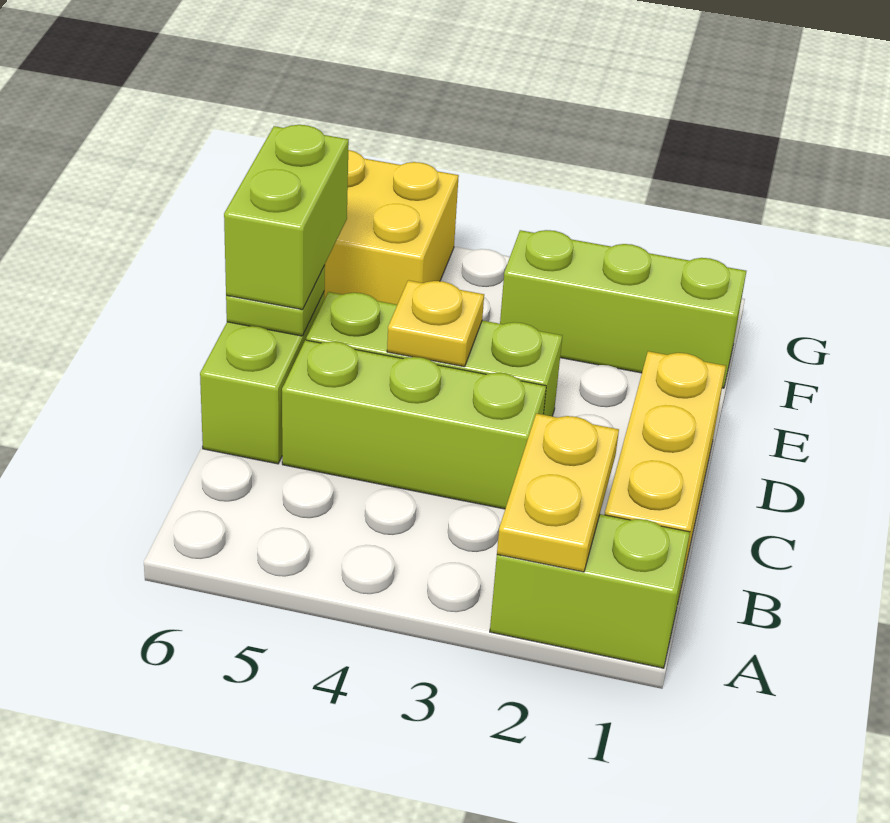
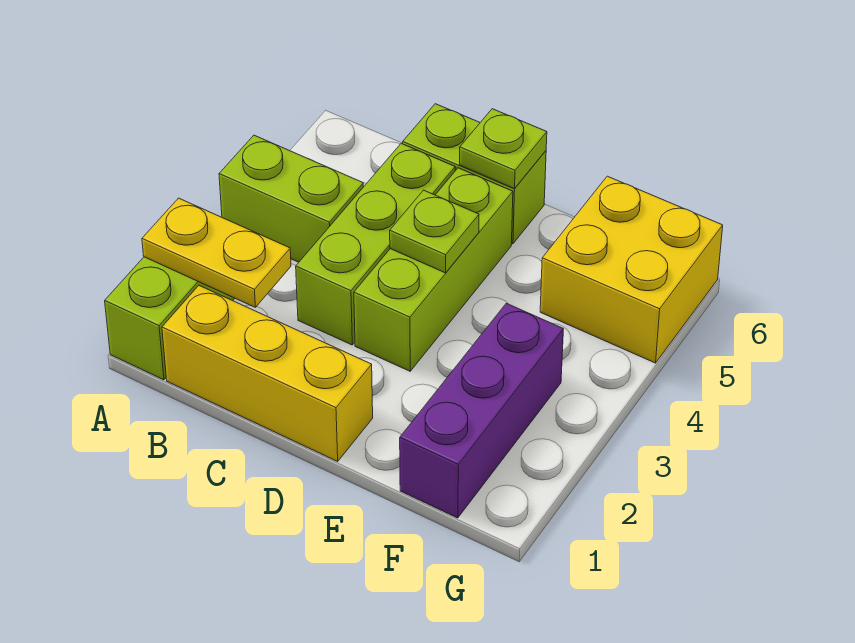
yellow plate D4 level 2 -> lime plate D4 level 2
lime brick D6:E6 level 3 -> lime brick A4:B4 level 1
lime brick F1:F3 level 1 -> purple brick F1:F3 level 1

